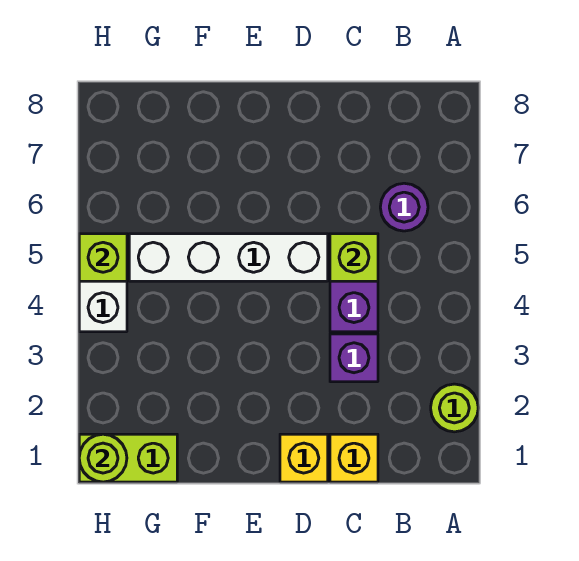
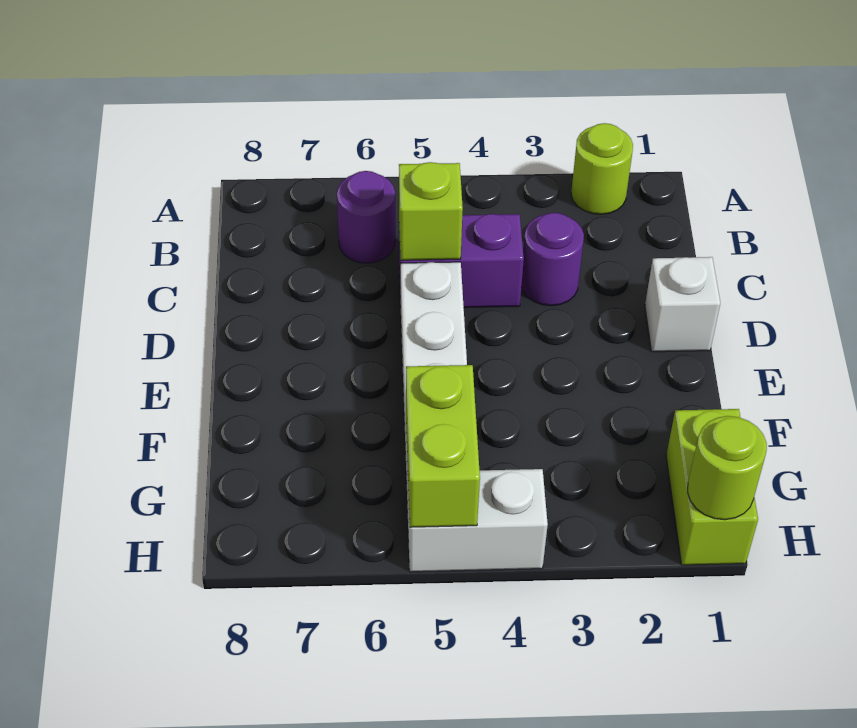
yellow brick C1 level 1 -> none
purple brick C3 level 1 -> purple round brick C3 level 1
yellow brick D1 level 1 -> white brick D1 level 1
lime brick H5 level 2 -> lime brick G5:H5 level 2

